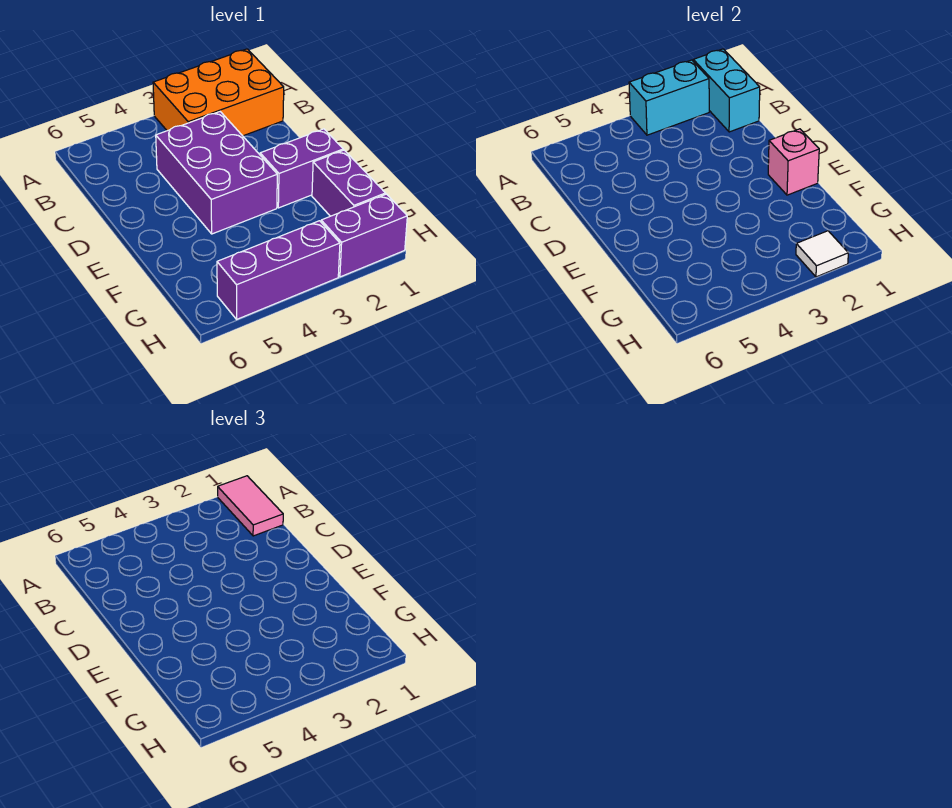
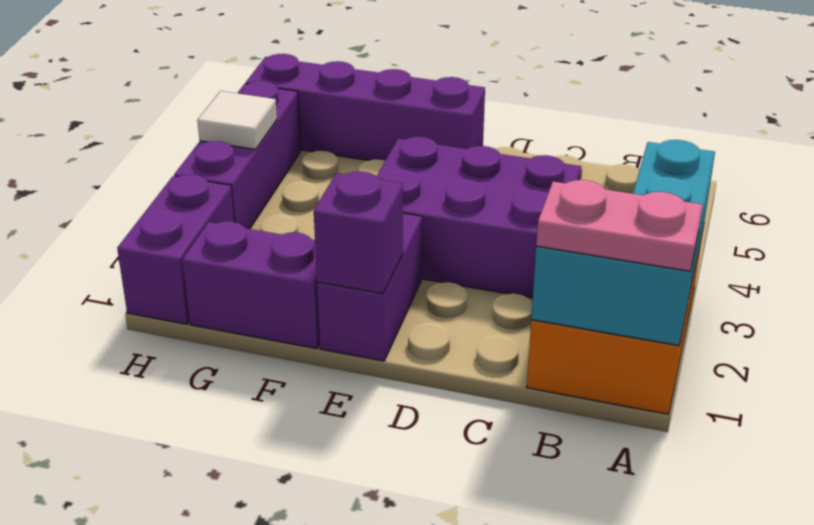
pink tile A1:B1 level 3 -> pink plate A1:B1 level 3
pink brick E1 level 2 -> purple brick E1 level 2
none -> purple brick E6:H6 level 1
white tile H2 level 2 -> white tile H4 level 2

